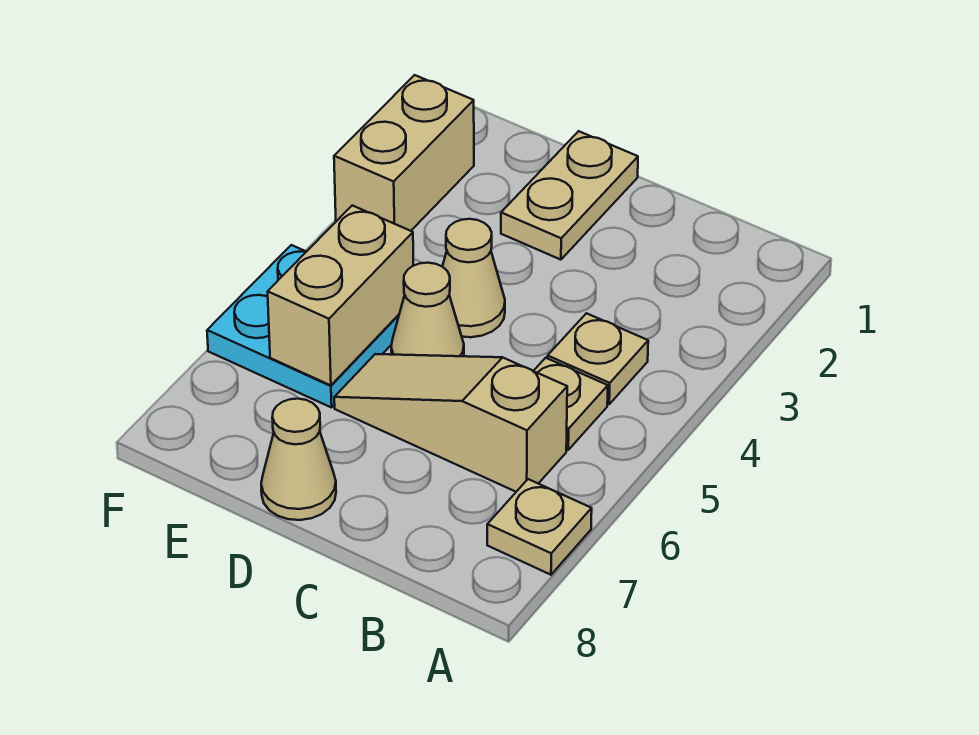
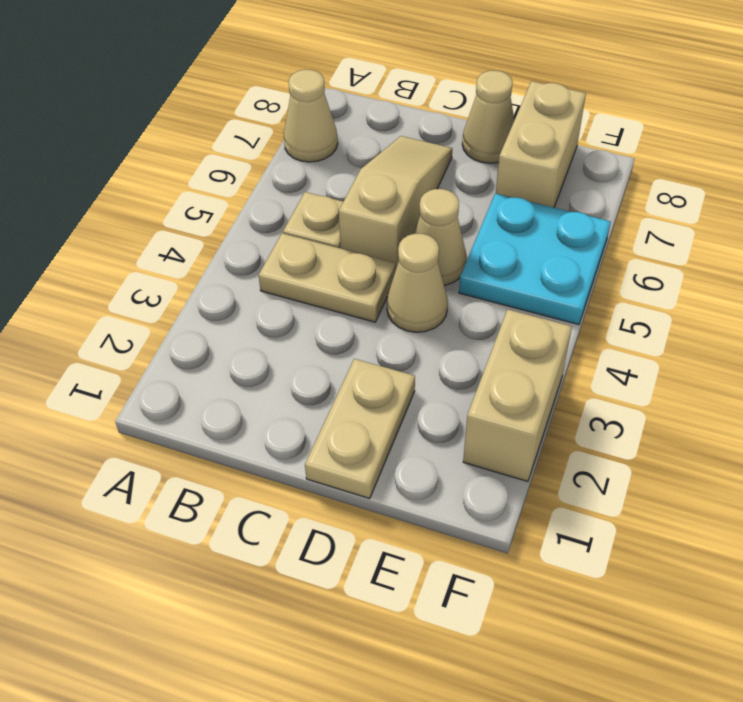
tan plate A7 level 1 -> tan cone A7 level 1
tan plate B4 level 1 -> tan plate B4:C4 level 1
tan slope B6:D6 level 1 top B -> tan slope C5:C7 level 1 top 5
tan brick E5:E6 level 2 -> tan brick E7:E8 level 1

